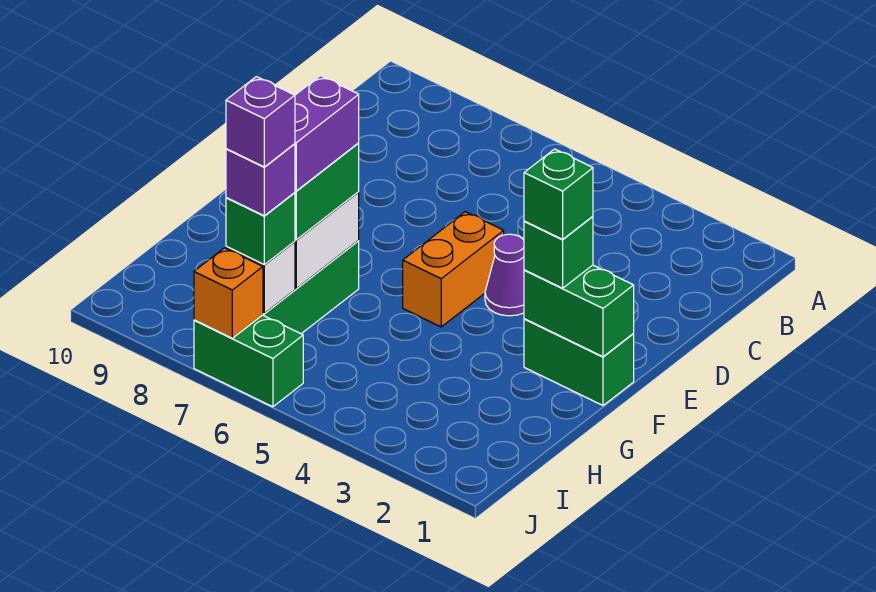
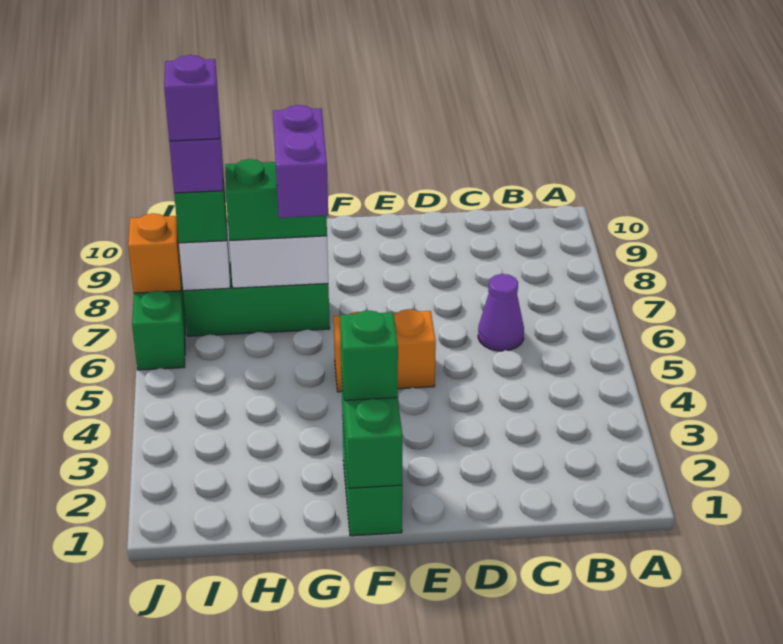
purple cone E4 level 1 -> purple cone C6 level 1
green brick F2 level 4 -> none
purple brick G7:H7 level 4 -> purple brick G6:G7 level 4

